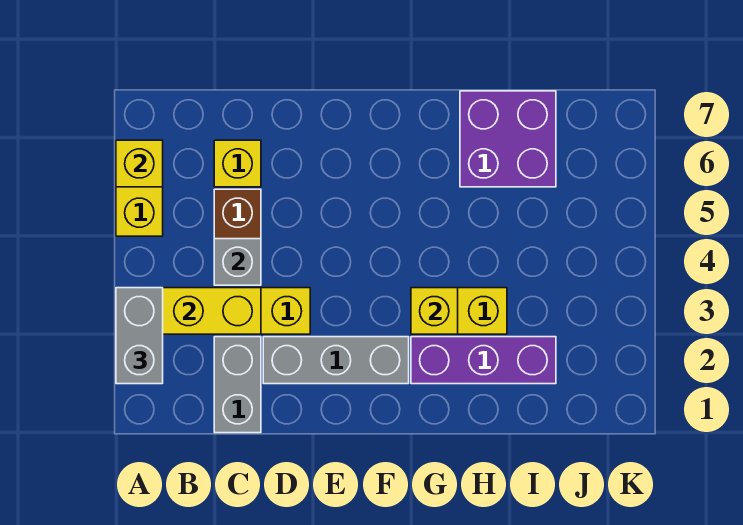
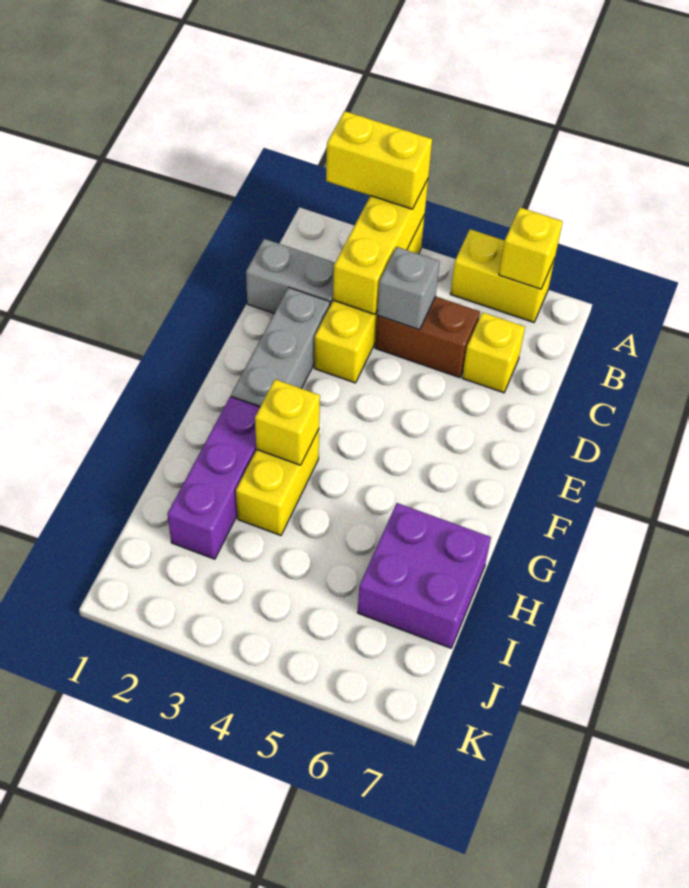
grey brick A2:A3 level 3 -> yellow brick A2:A3 level 3

